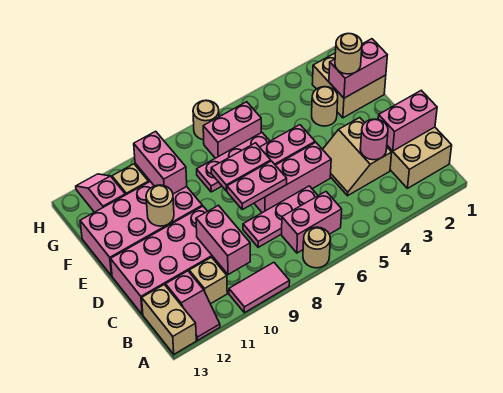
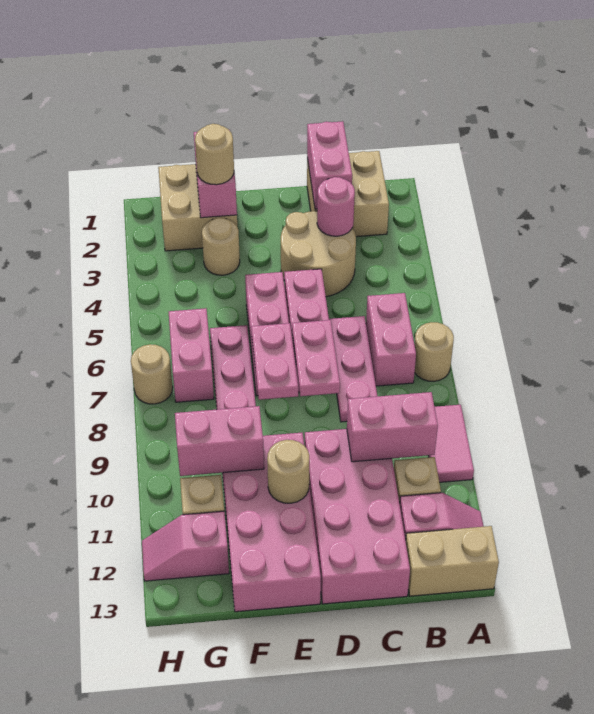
tan slope C3:D4 level 1 top 3 -> tan round brick C3:D4 level 1

